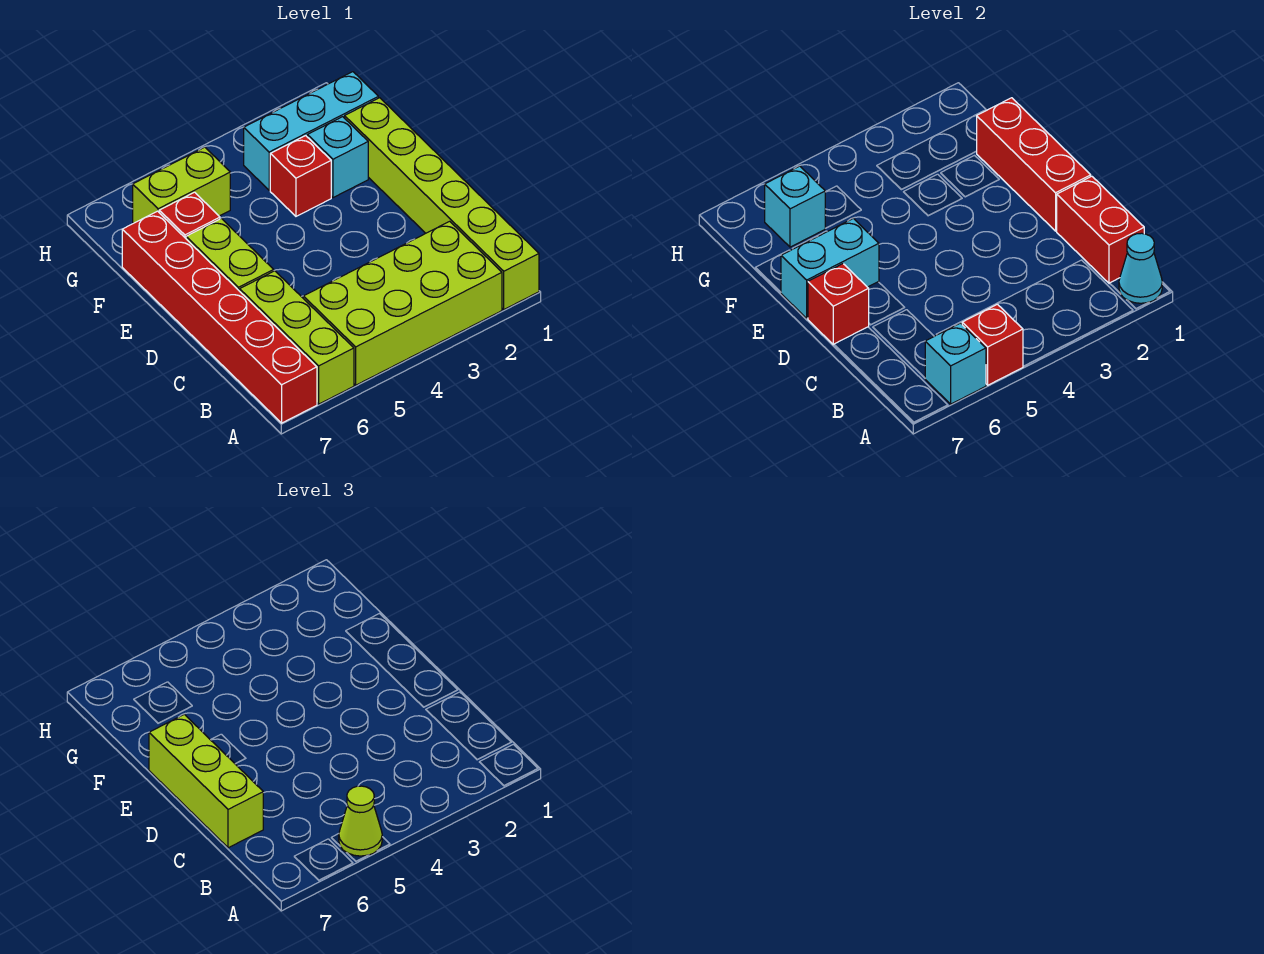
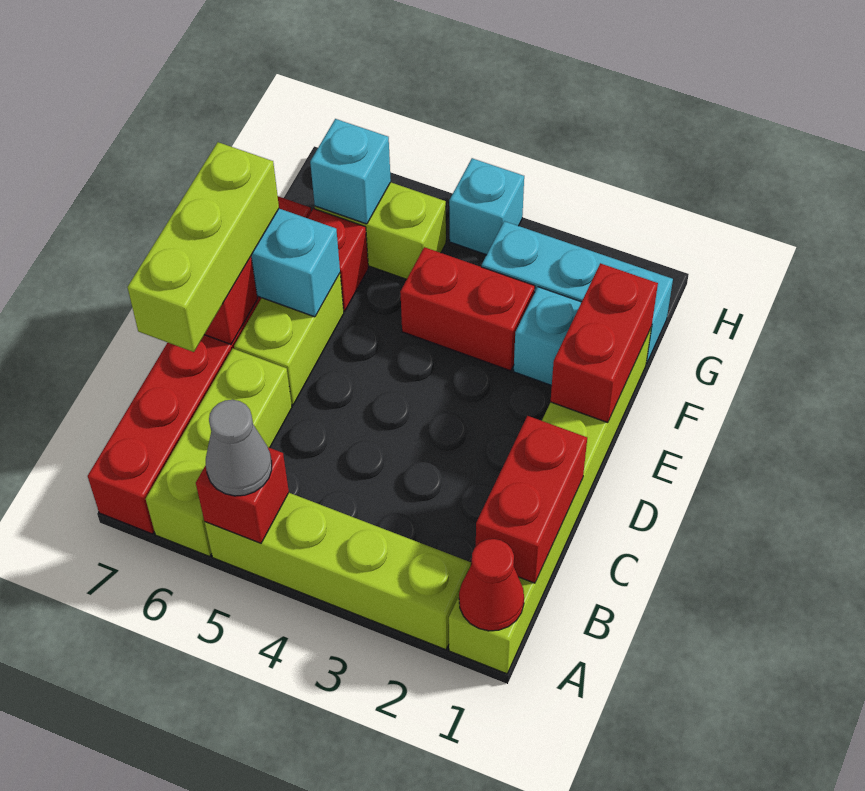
cyan cone A1 level 2 -> red cone A1 level 2
lime brick A2:B5 level 1 -> lime brick A2:A5 level 1
lime cone A5 level 3 -> grey cone A5 level 3
cyan brick A6 level 2 -> cyan brick H4 level 1
red brick D1:F1 level 2 -> red brick E1:F1 level 2
red brick F3 level 1 -> red brick F3:F4 level 1

